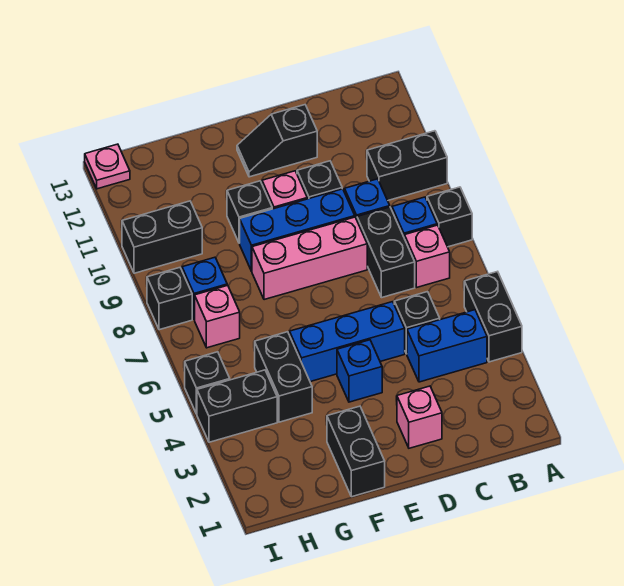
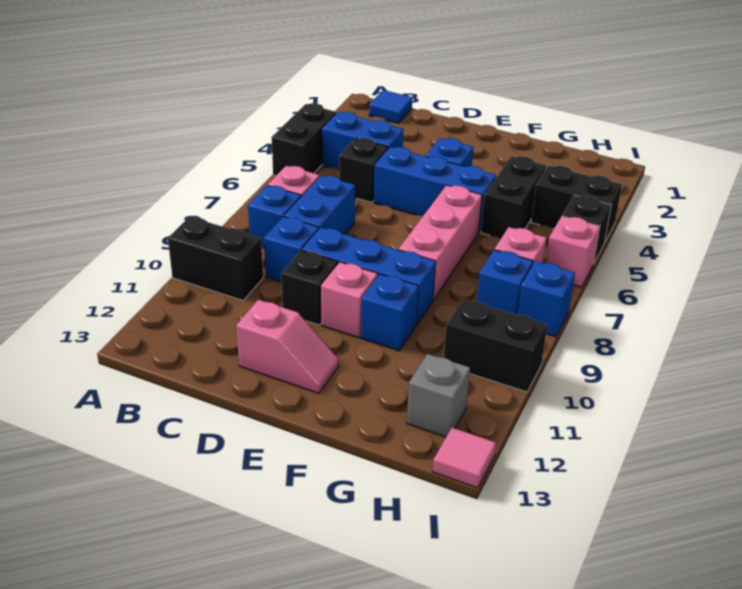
black brick A8 level 1 -> none
none -> blue tile B1 level 1
black brick C7:C8 level 1 -> blue brick C7:C8 level 1
pink brick D2 level 1 -> pink brick I6 level 1
pink brick D8:F8 level 1 -> pink brick F6:F8 level 1
black slope D12:E12 level 1 top D -> pink slope D12:E12 level 1 top D
black brick F1:F2 level 1 -> none
black brick F10 level 1 -> blue brick F10 level 1
none -> grey brick H12 level 1
black brick I8 level 1 -> blue brick I8 level 1
pink plate I13 level 1 -> pink tile I13 level 1

